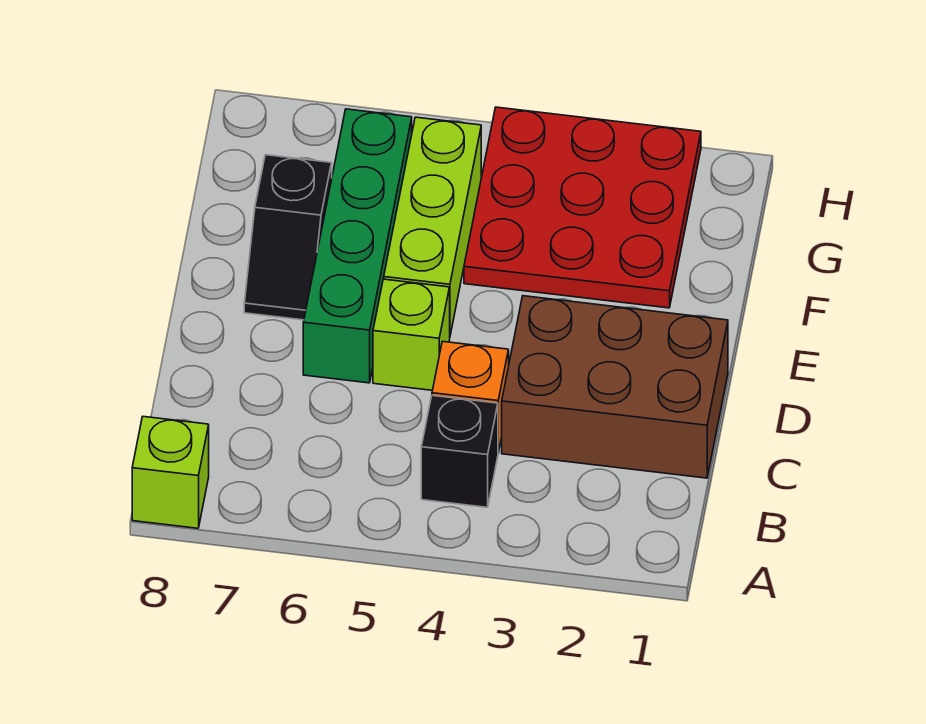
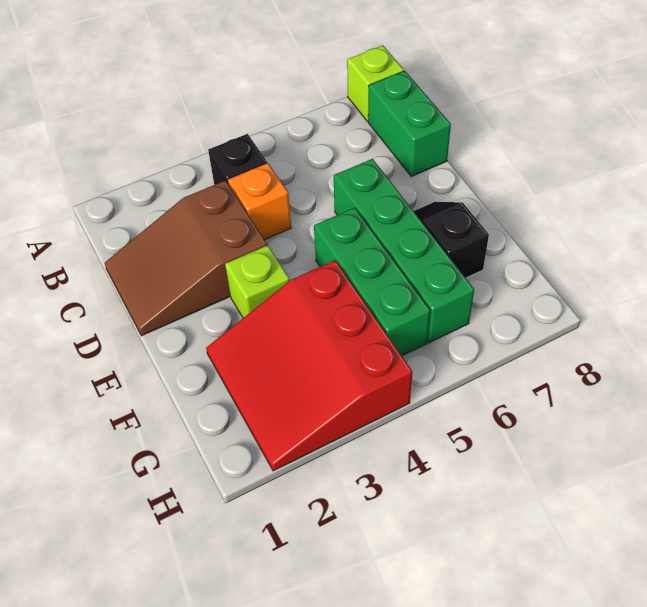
none -> green brick B8:C8 level 1
brown brick C1:D3 level 1 -> brown slope C1:D3 level 1 top 3
lime brick D5 level 1 -> lime brick E3 level 1
lime brick E5:G5 level 1 -> green brick E5:G5 level 1
red plate F2:H4 level 1 -> red slope F2:H4 level 1 top 4

